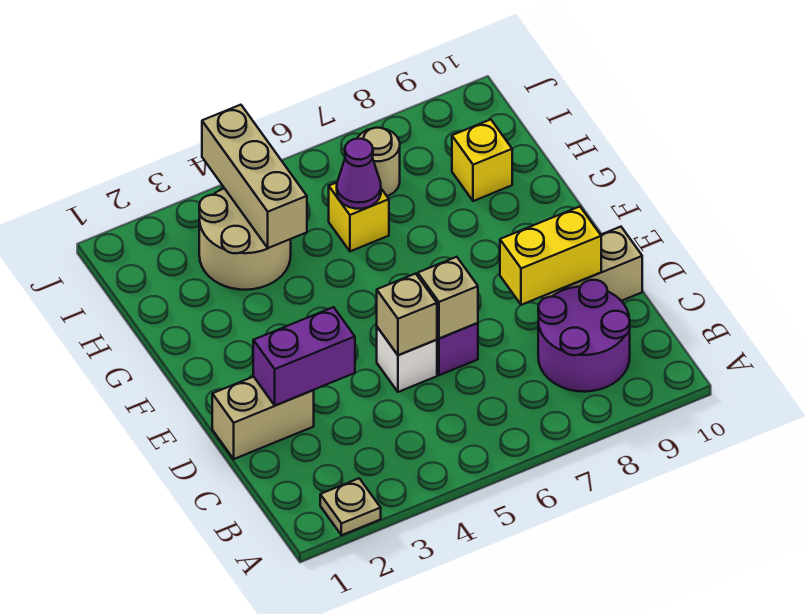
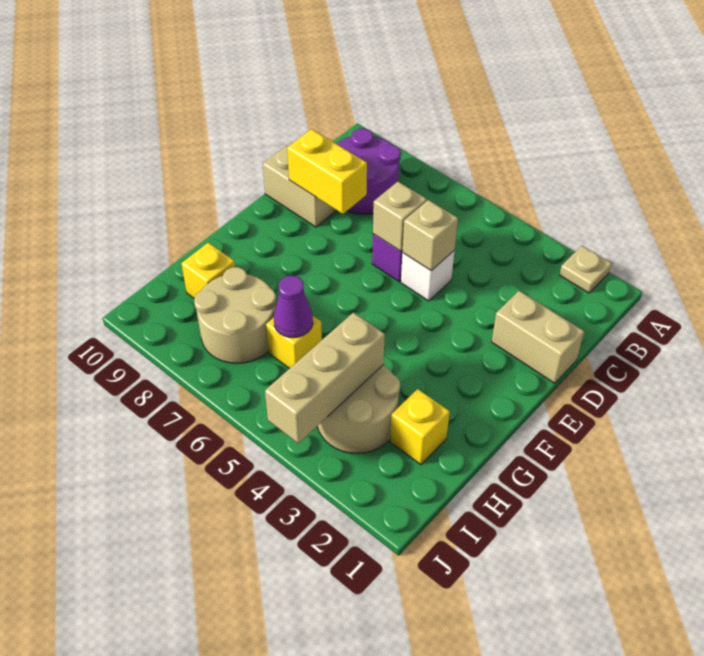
purple brick D2:D3 level 2 -> none
none -> yellow brick H2 level 1
tan round brick I7 level 1 -> tan round brick H7:I8 level 1

